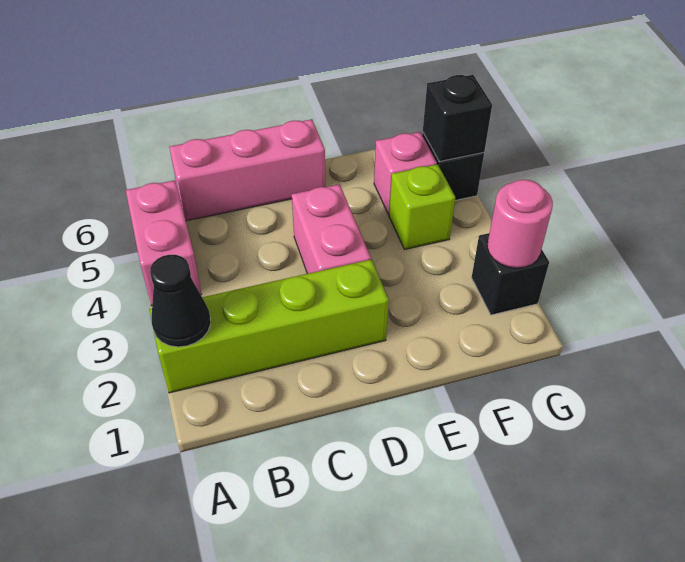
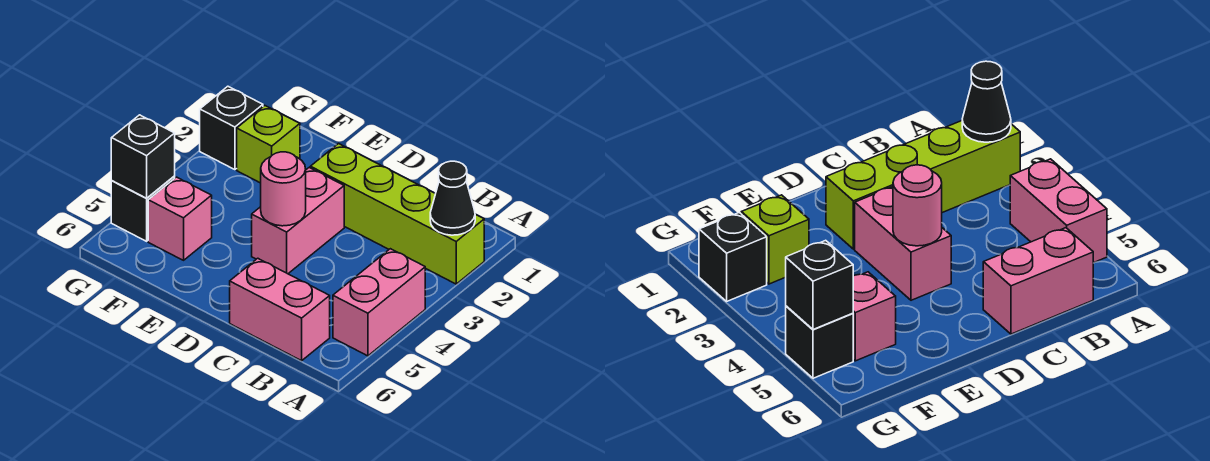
pink brick B6:D6 level 1 -> pink brick B6:C6 level 1
lime brick F4 level 1 -> lime brick F2 level 1
pink round brick G2 level 2 -> pink round brick D4 level 2

